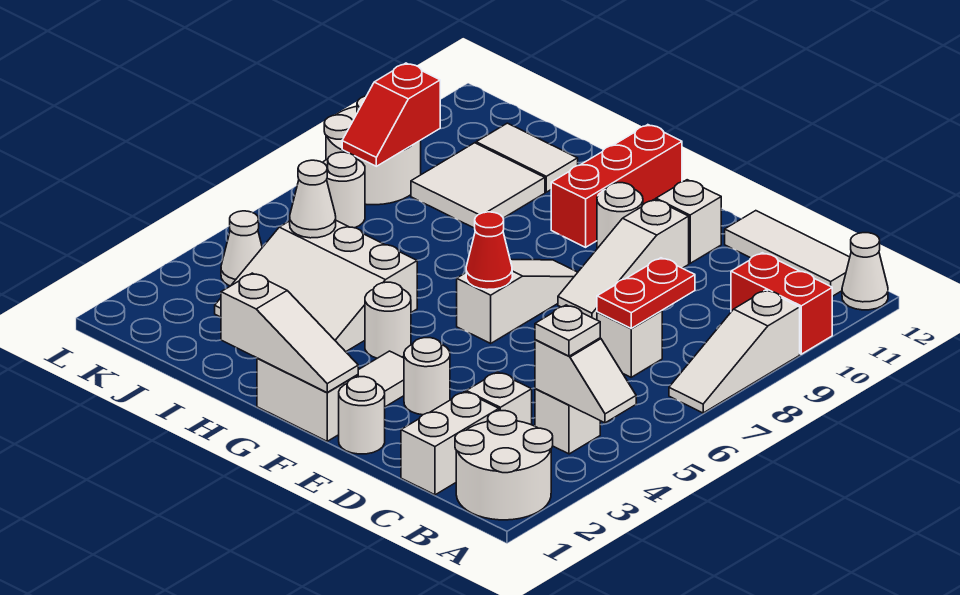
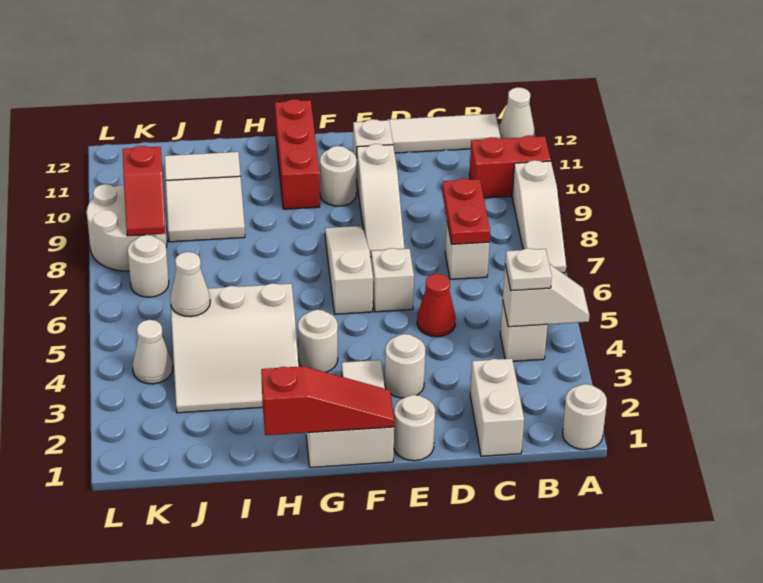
white round brick A1:B2 level 1 -> white round brick A1 level 1
white brick C3 level 1 -> white brick E6 level 1
white slope F1:H1 level 2 top H -> red slope F1:H1 level 2 top H
red cone F6 level 2 -> red cone D5 level 1

